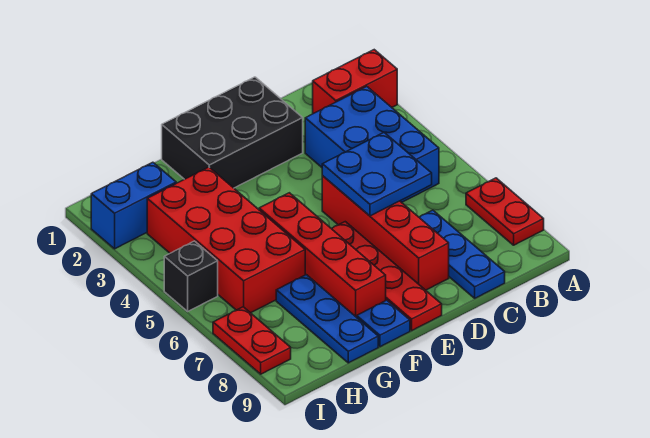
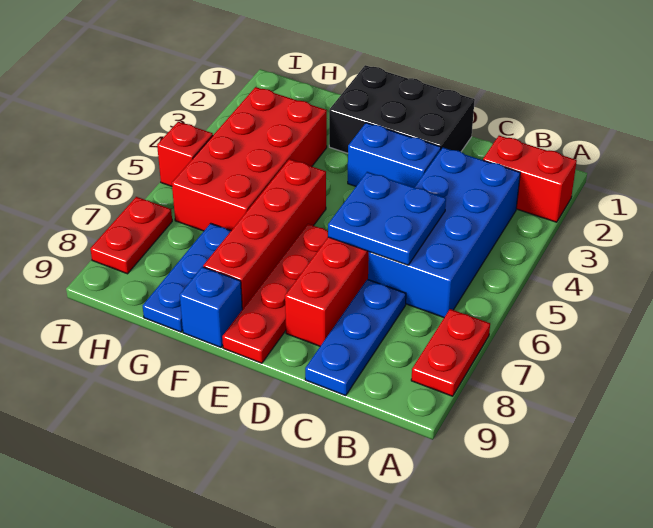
blue brick B3:C5 level 1 -> blue brick B3:C6 level 1
blue plate F9 level 1 -> blue brick F9 level 1
blue brick H2:I2 level 1 -> blue brick D3:E3 level 1
black brick I5 level 1 -> red brick I5 level 1

